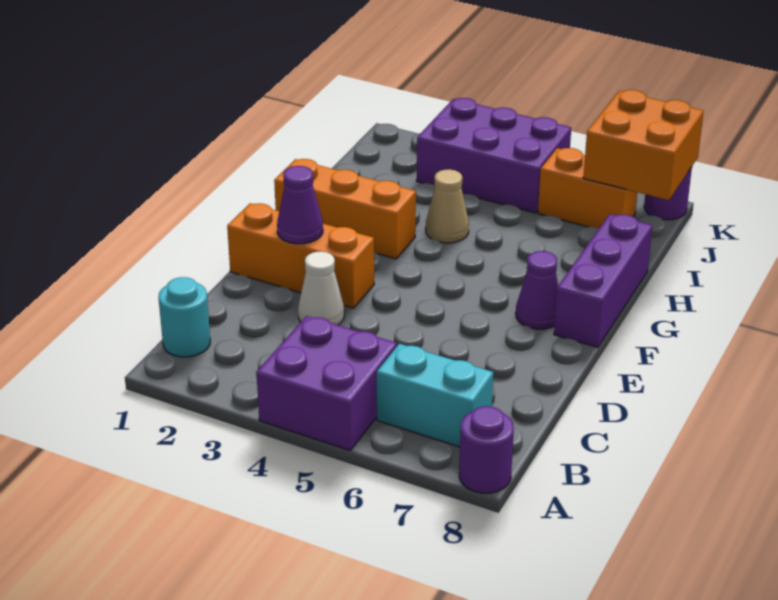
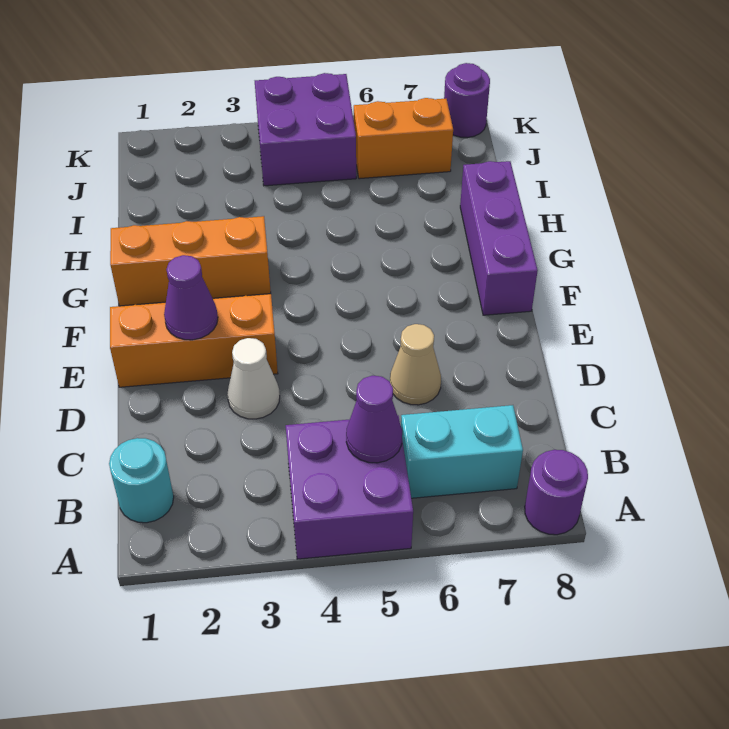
purple cone F7 level 1 -> purple cone B5 level 2
tan cone H4 level 1 -> tan cone D6 level 1
purple brick J3:K5 level 1 -> purple brick J4:K5 level 1
orange brick J7:K8 level 2 -> none

